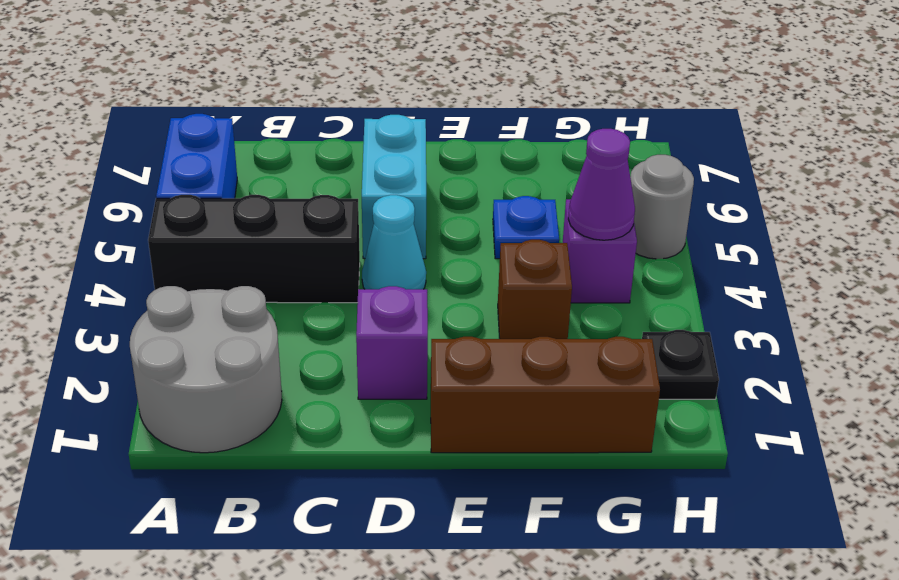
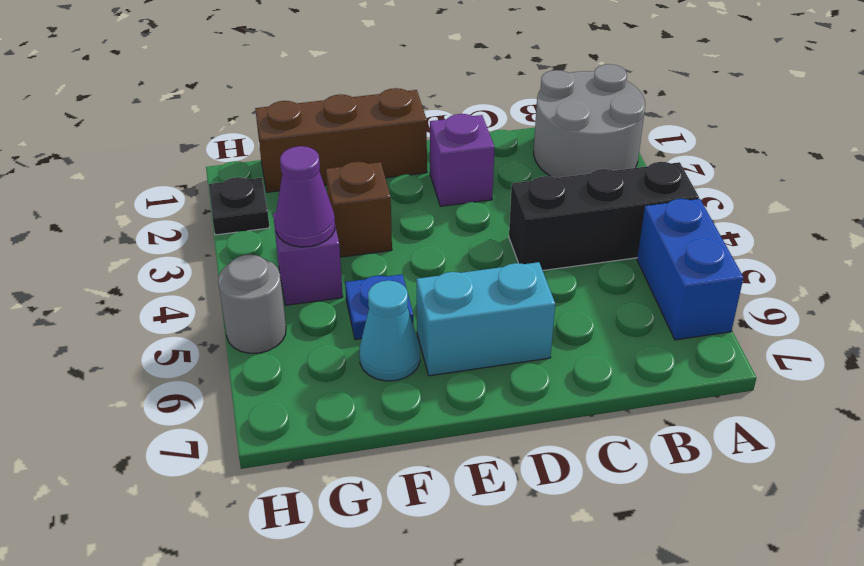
cyan cone D4 level 1 -> cyan cone F6 level 1
cyan brick D5:D6 level 1 -> cyan brick D6:E6 level 1

